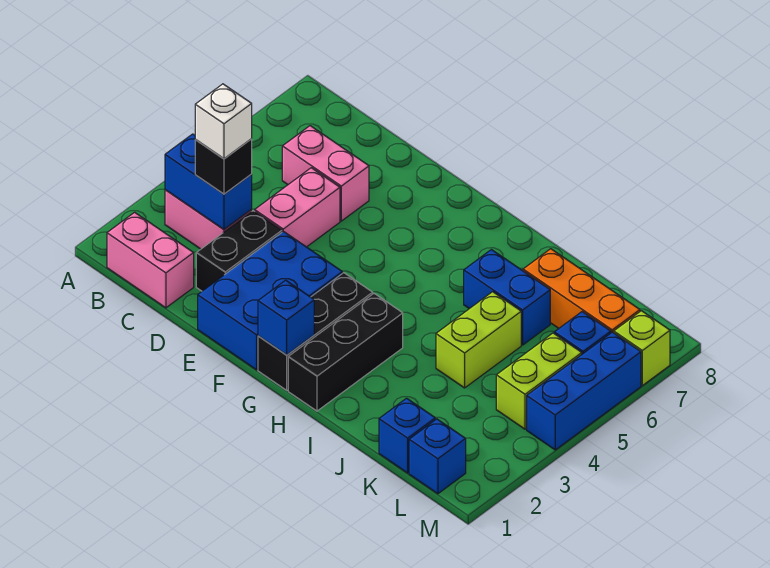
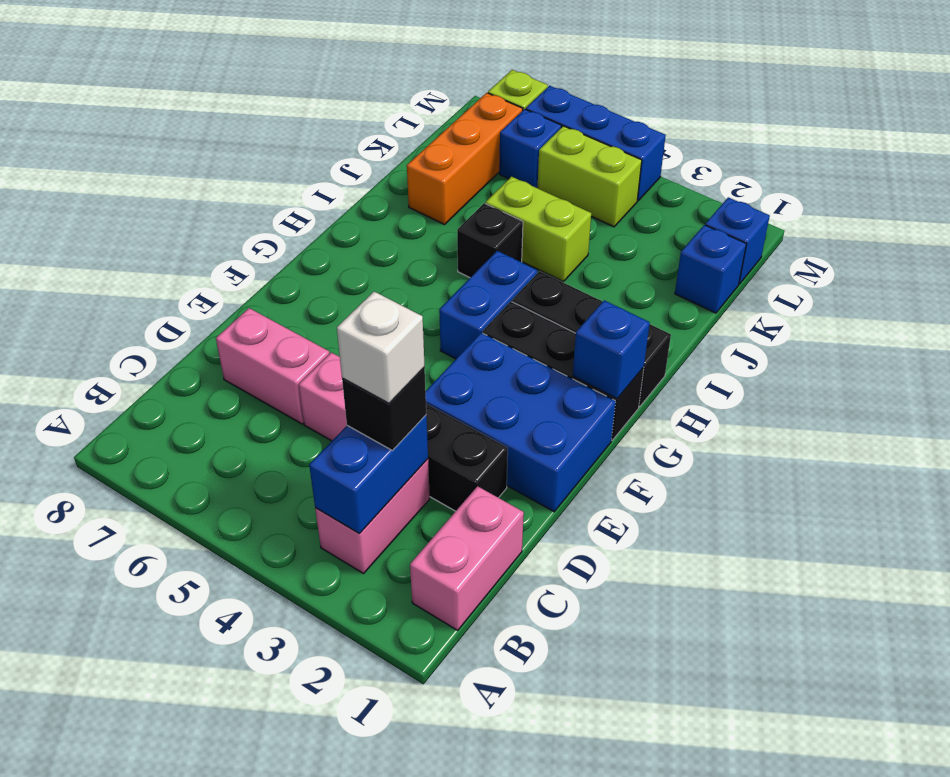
pink brick C6:D6 level 1 -> pink brick D6:D7 level 1
none -> black brick I5 level 1
blue brick I6:J6 level 1 -> blue brick G4:H4 level 1

